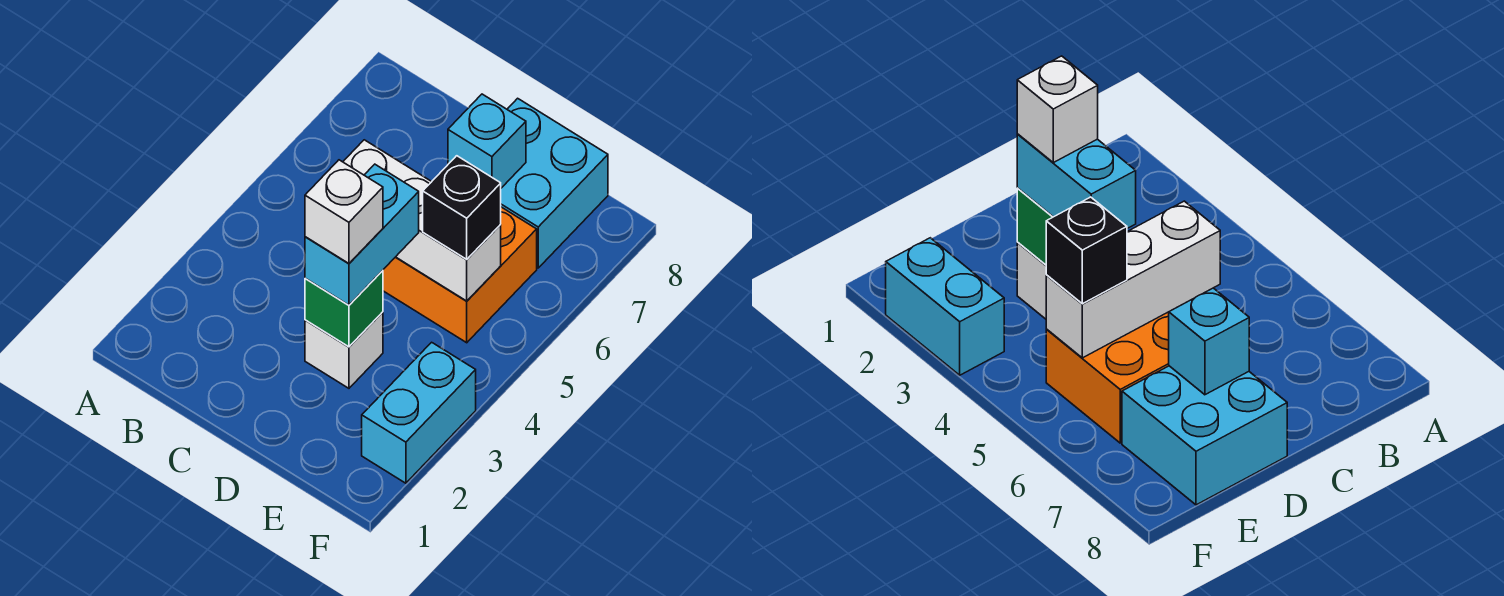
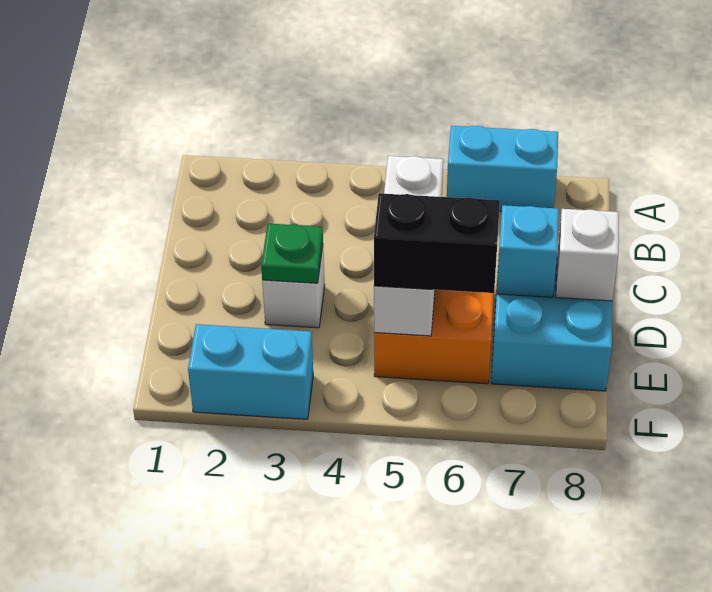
green brick D3 level 2 -> green plate D3 level 2
cyan brick D3:D4 level 3 -> cyan brick A6:A7 level 1
white brick D3 level 4 -> white brick D8 level 2
black brick E5 level 3 -> black brick E5:E6 level 3

